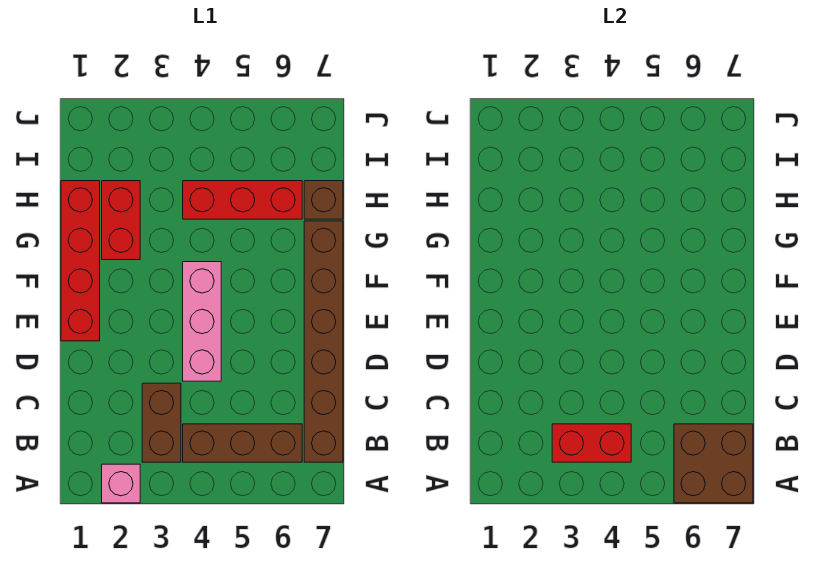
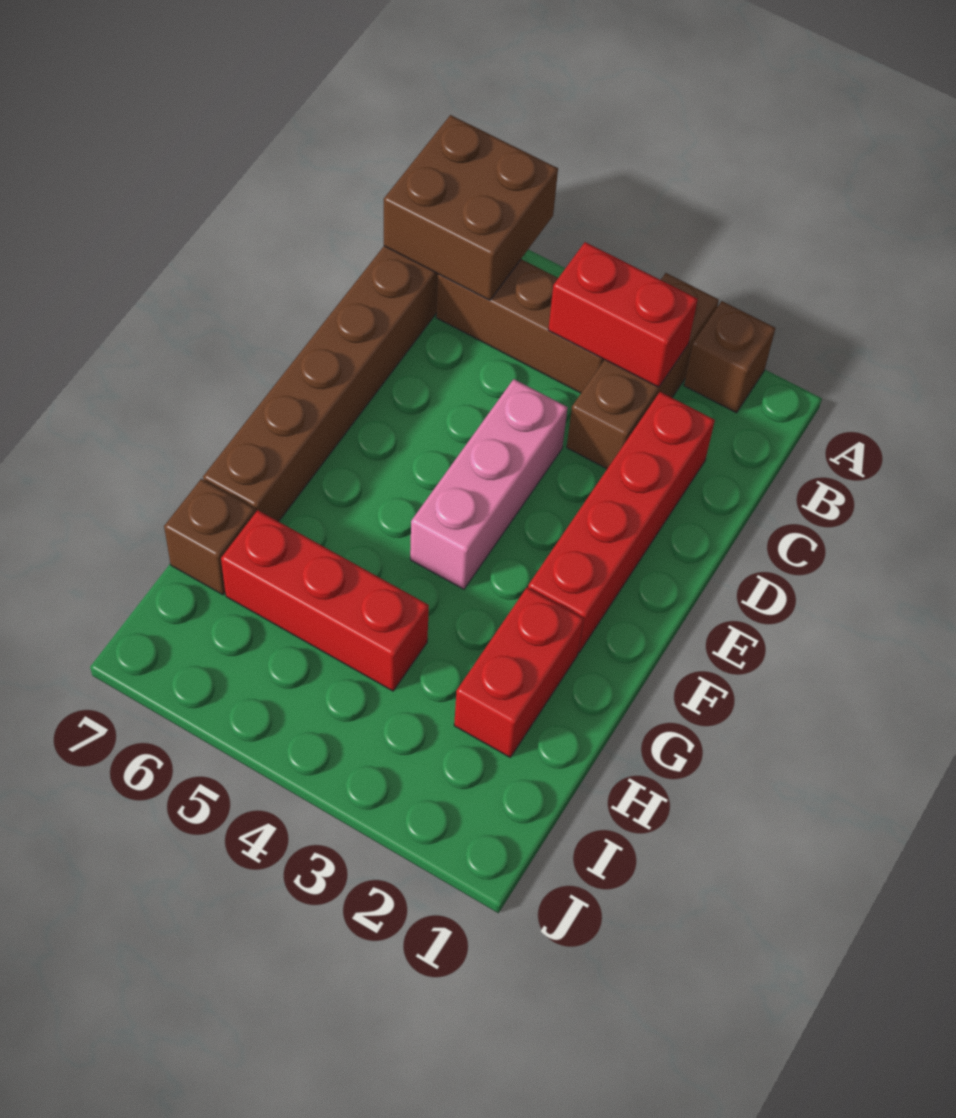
pink brick A2 level 1 -> brown brick A2 level 1
brown brick B3:C3 level 1 -> brown brick A3:C3 level 1
red brick E1:H1 level 1 -> red brick C2:F2 level 1

